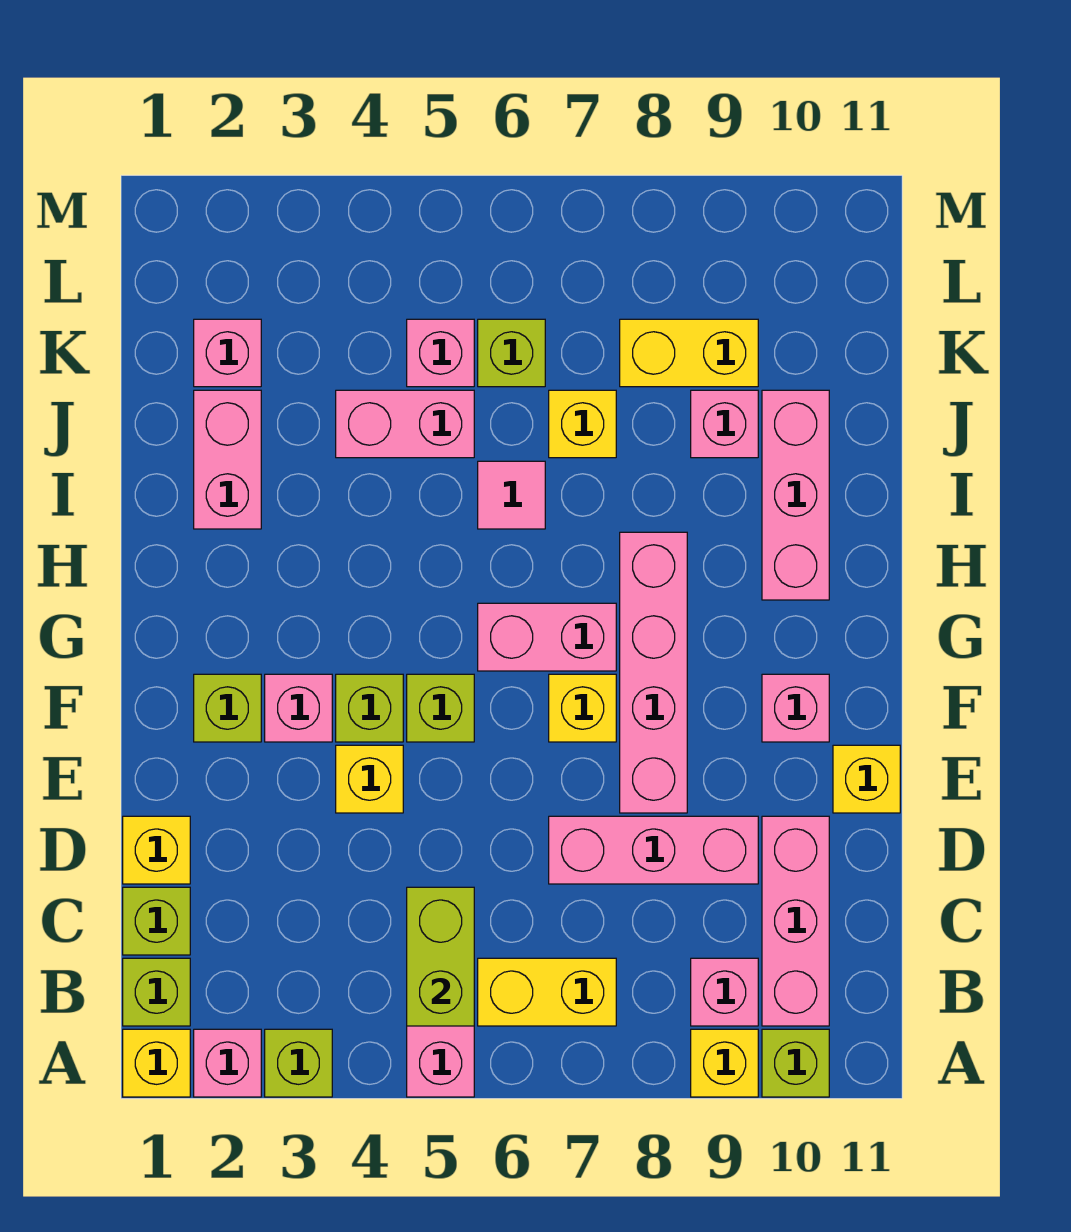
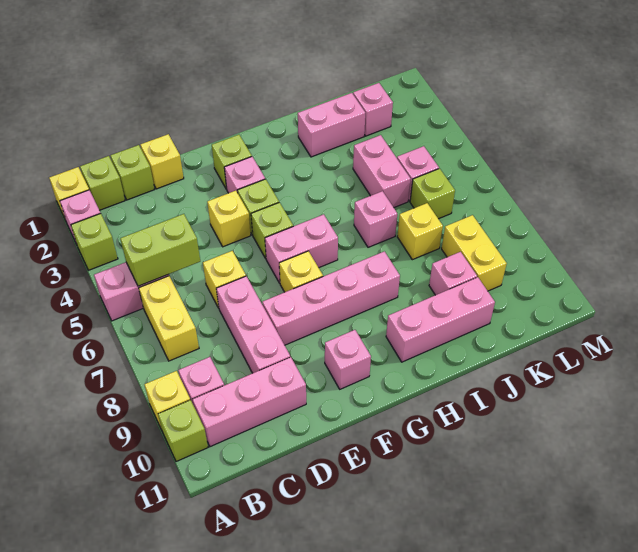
yellow brick E11 level 1 -> yellow brick D6 level 1
pink brick G6:G7 level 1 -> pink brick F6:G6 level 1
pink tile I6 level 1 -> pink brick I6 level 1

